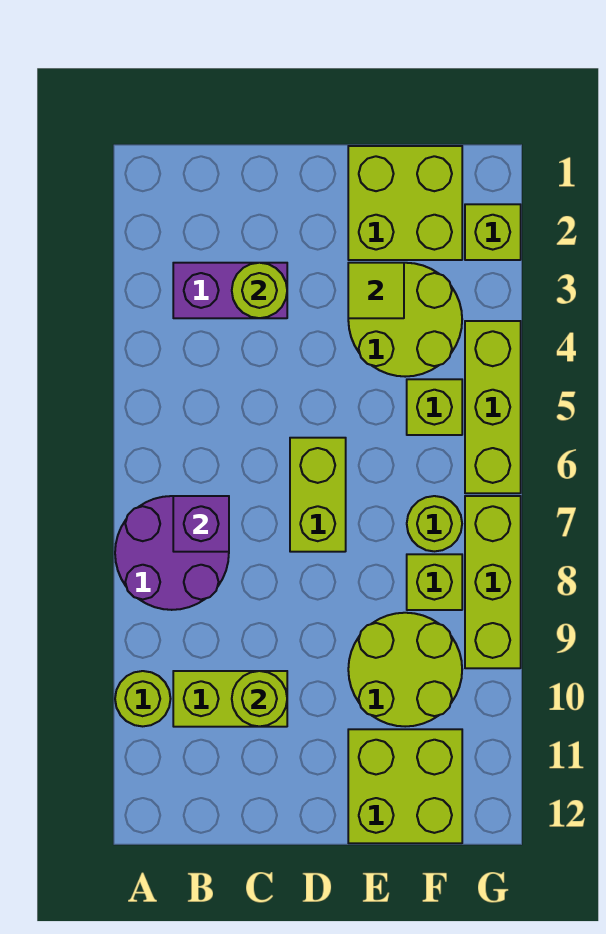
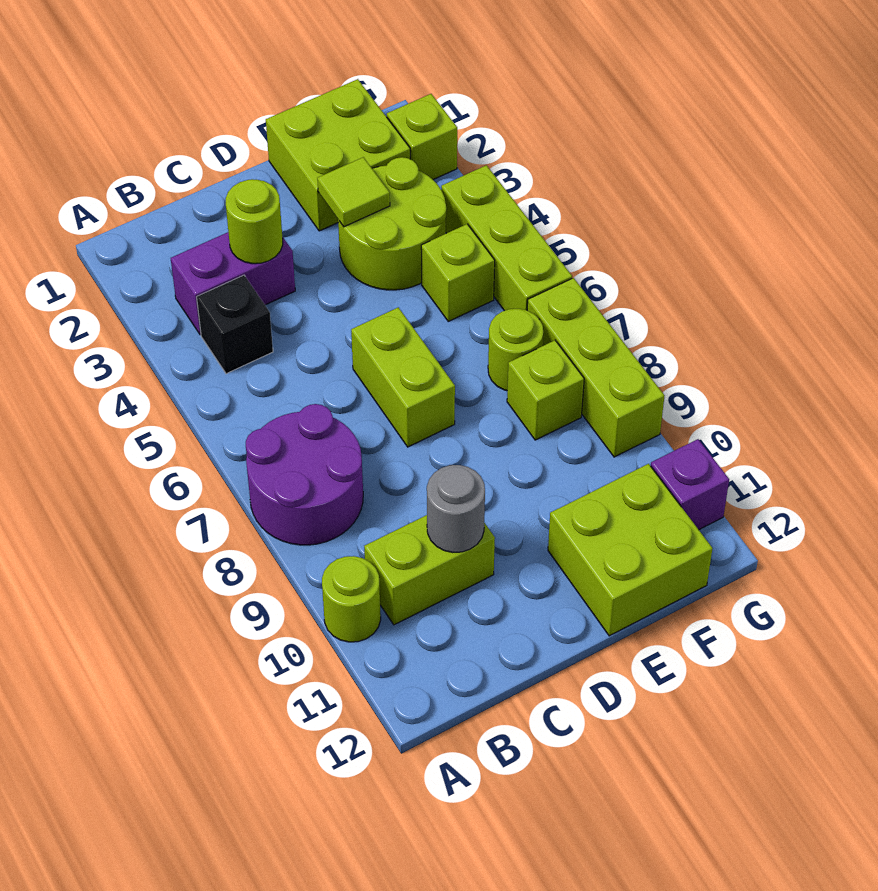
none -> black brick B4 level 1
purple brick B7 level 2 -> purple brick G11 level 1
lime round brick C10 level 2 -> grey round brick C10 level 2
lime round brick E9:F10 level 1 -> none

